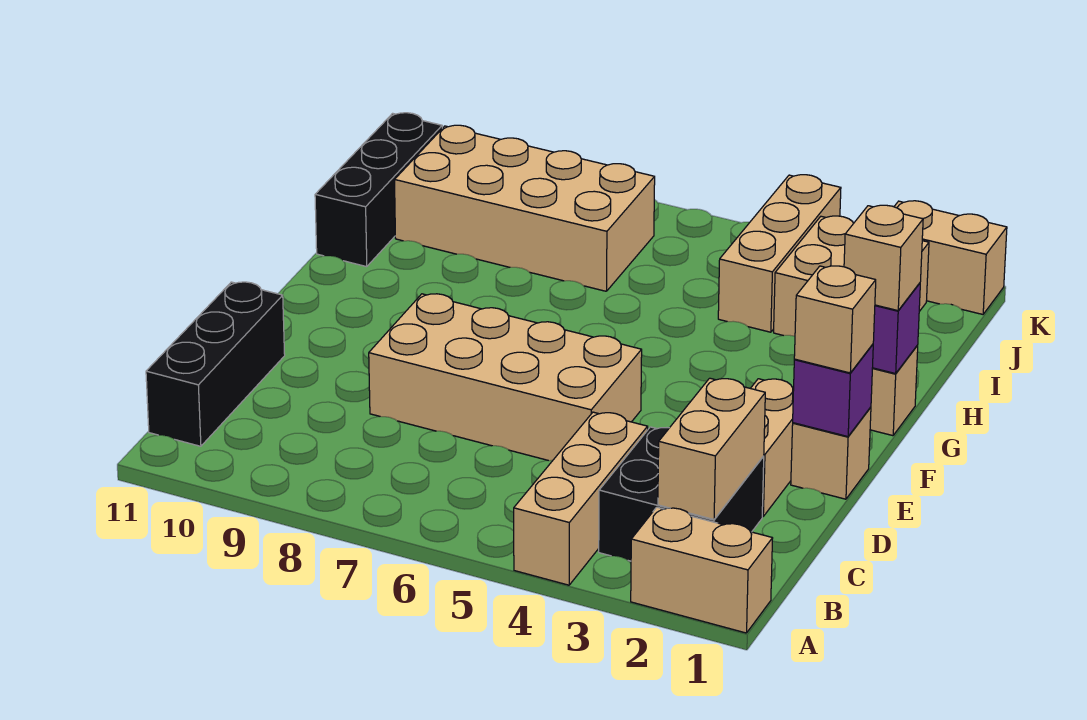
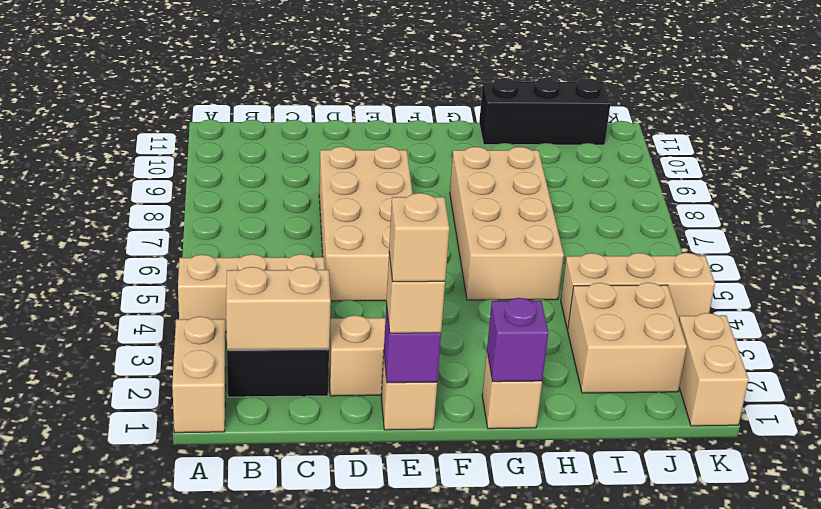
black brick B11:D11 level 1 -> none
tan brick G1 level 3 -> tan brick E1 level 4
tan brick I7:J10 level 1 -> tan brick G5:H8 level 1

